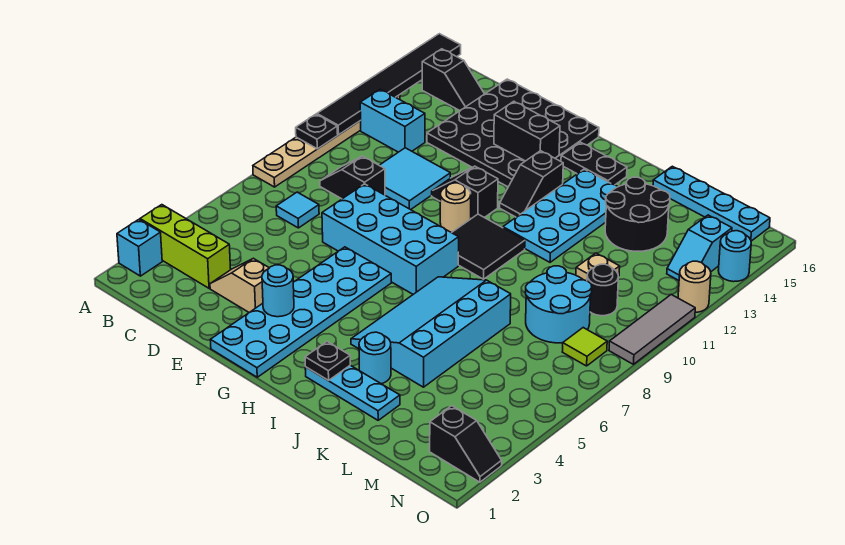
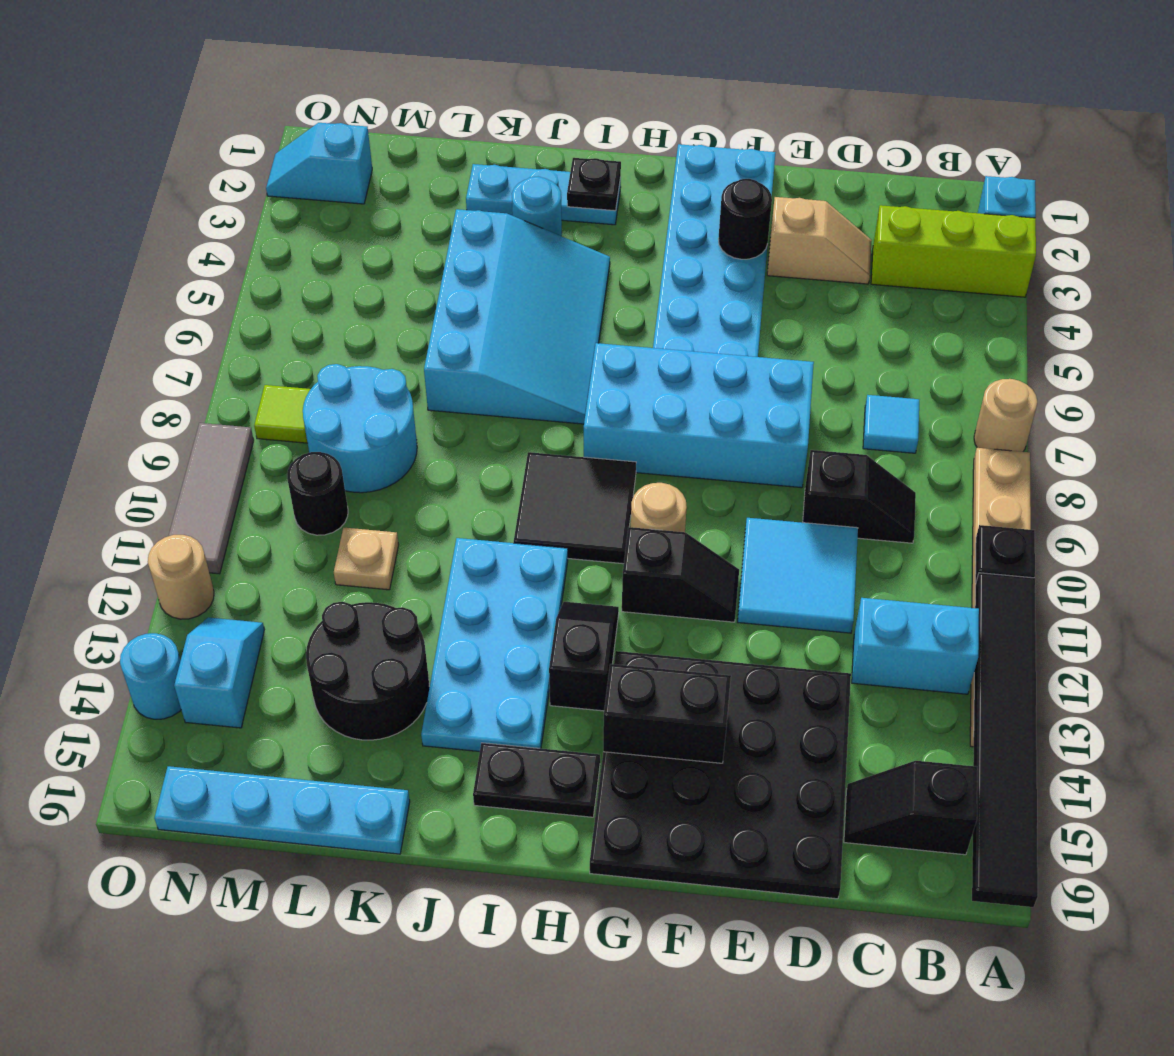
none -> tan round brick A7 level 1
cyan round brick F3 level 2 -> black round brick F3 level 2
black slope N2:O2 level 1 top N -> cyan slope N2:O2 level 1 top N

